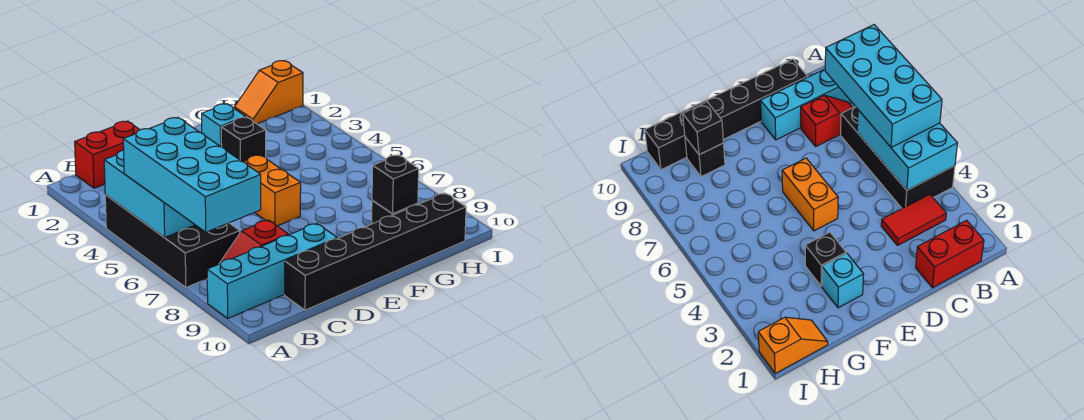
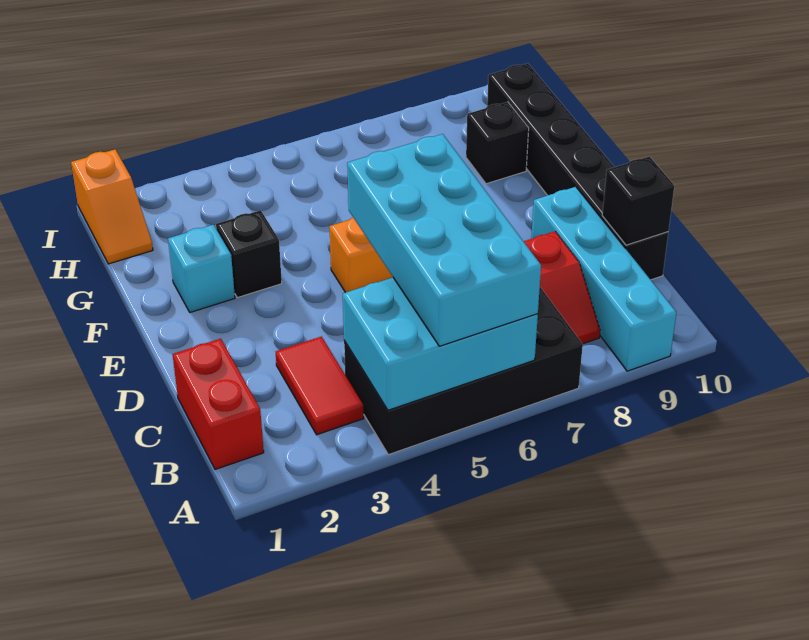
cyan brick A5:B8 level 3 -> cyan brick A5:D6 level 3
black brick G9 level 2 -> black brick C10 level 2

